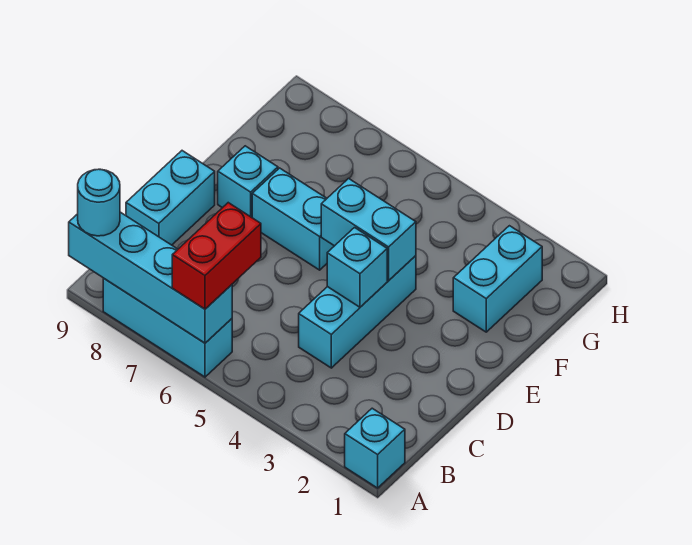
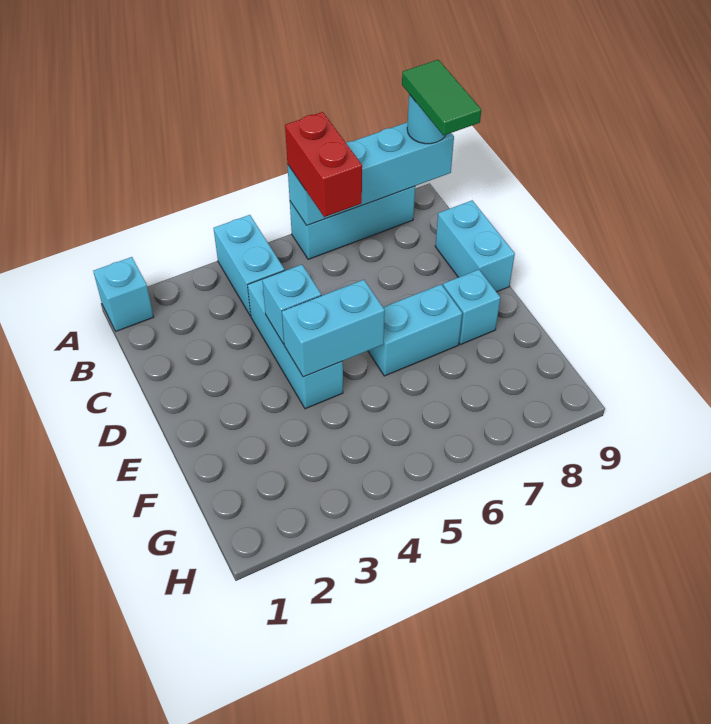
none -> green tile A9:B9 level 4
cyan brick F2:G2 level 1 -> cyan brick A4:B4 level 1

